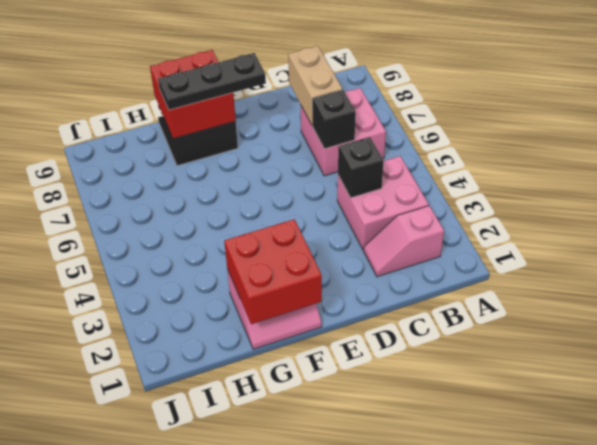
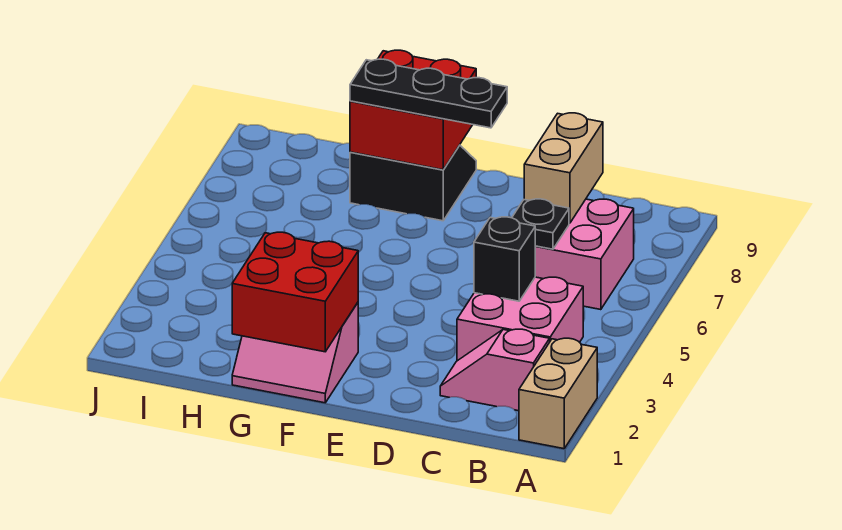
none -> tan brick A1:A2 level 1
black brick C6 level 2 -> black plate C6 level 2

